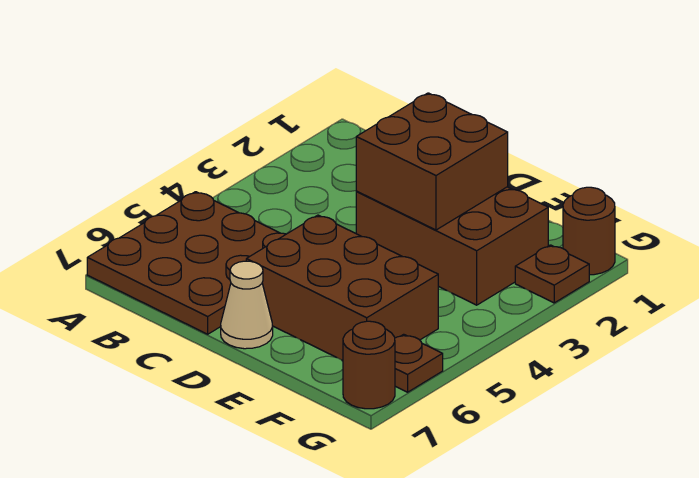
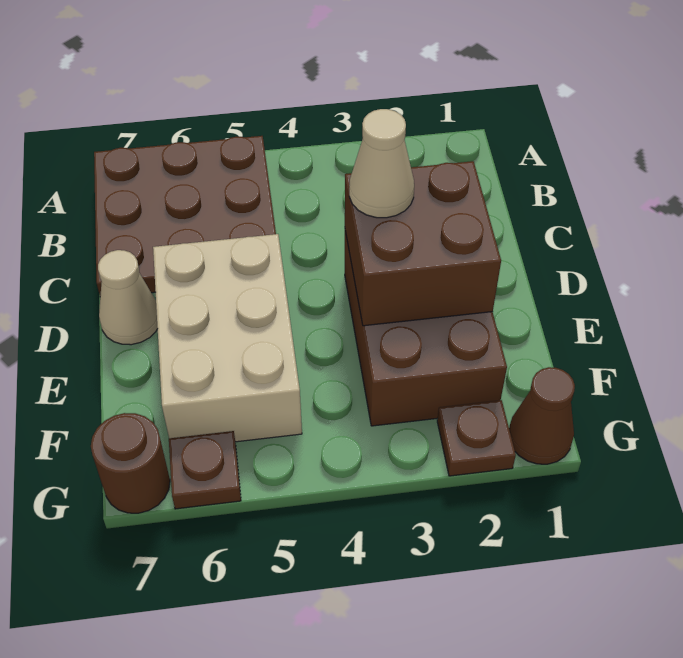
none -> tan cone D3 level 3
brown brick D5:F6 level 1 -> tan brick D5:F6 level 1
brown round brick G1 level 1 -> brown cone G1 level 1

